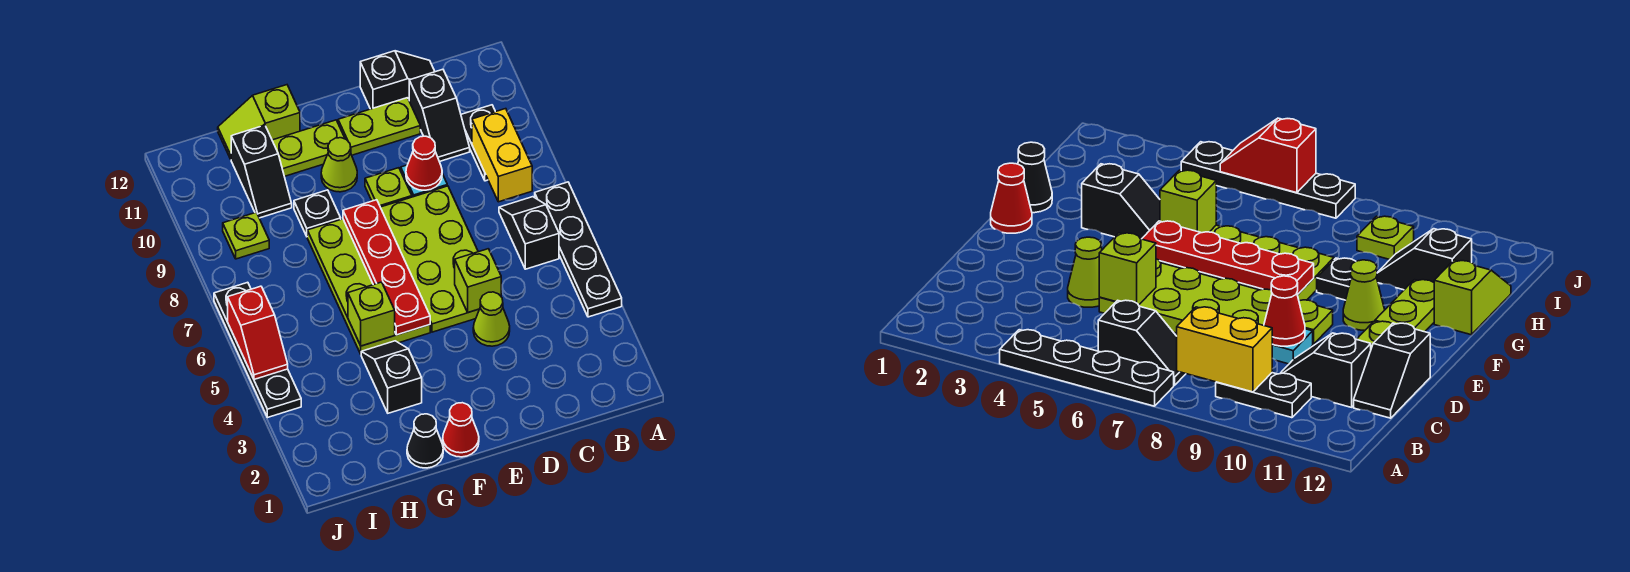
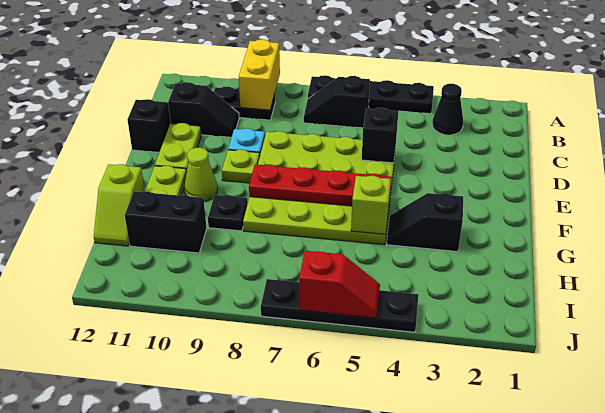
yellow brick B8:B9 level 2 -> yellow brick A9:B9 level 2
lime cone D4 level 1 -> none
lime brick D5 level 2 -> black brick D5 level 2
red cone D9 level 2 -> none
red cone F1 level 1 -> none
black cone G1 level 1 -> black cone B3 level 1
black slope H10:H11 level 1 top 11 -> black brick H10:H11 level 1
lime plate I9 level 1 -> none

